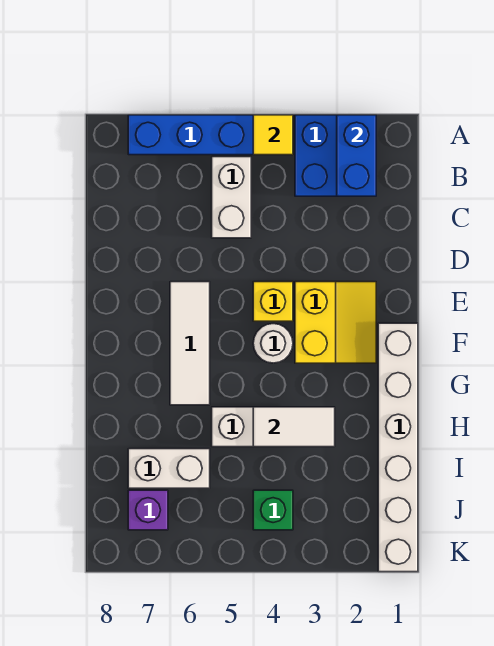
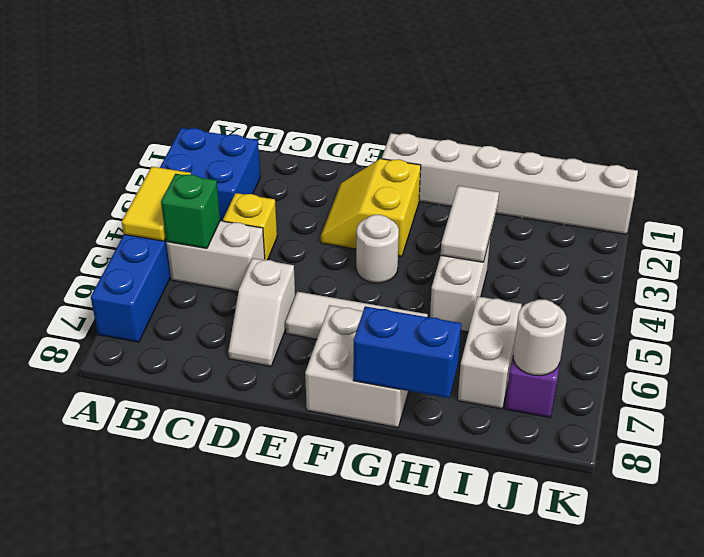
blue brick A2:B2 level 2 -> blue brick G8:H8 level 2
yellow tile A4 level 2 -> yellow tile A4:A5 level 2
none -> white slope D6:D7 level 1 top 6
yellow slope E2:F3 level 1 top 3 -> yellow slope E2:F3 level 1 top F
yellow brick E4 level 1 -> yellow brick C4 level 1
none -> white brick F7:G8 level 1
green brick J4 level 1 -> green brick B5 level 2
none -> white round brick J7 level 2

